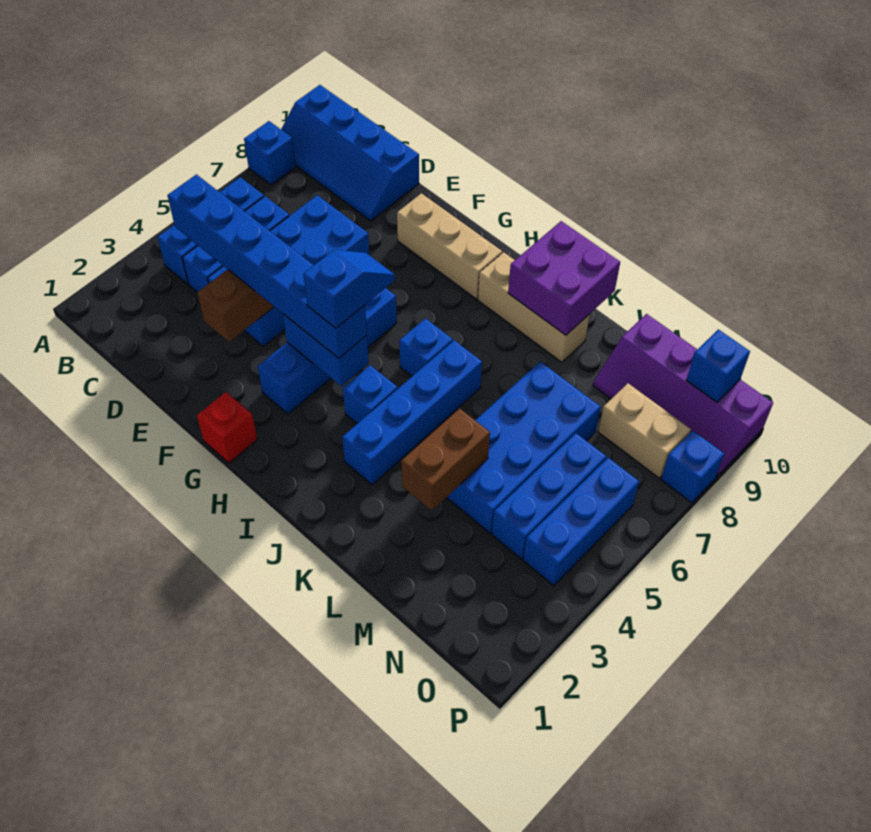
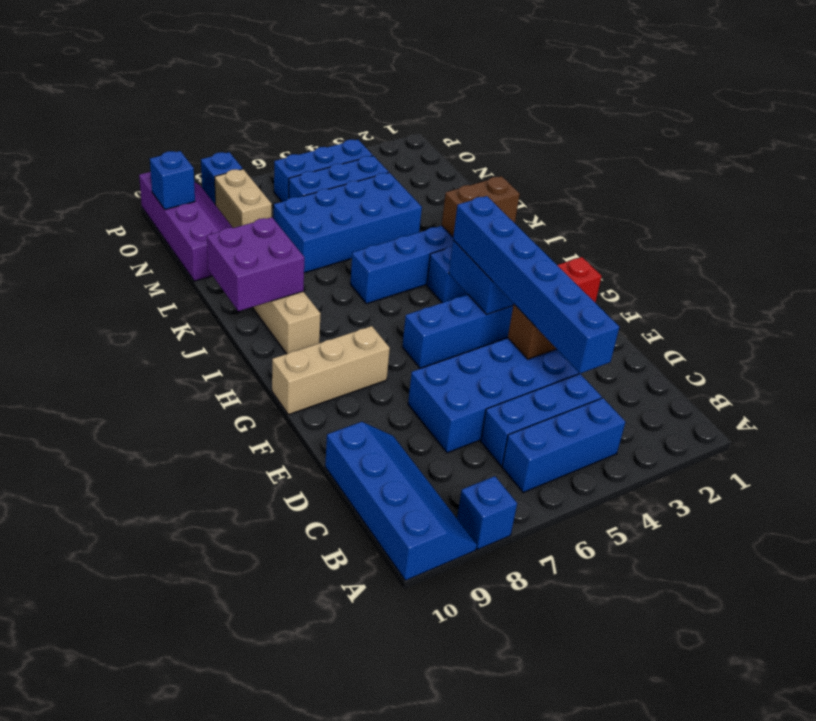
tan brick F9:H9 level 1 -> tan brick G8:G10 level 1
blue slope H4:H5 level 4 top 4 -> none
blue brick I6 level 1 -> none
brown brick L3:L4 level 2 -> brown brick J2:J3 level 2

